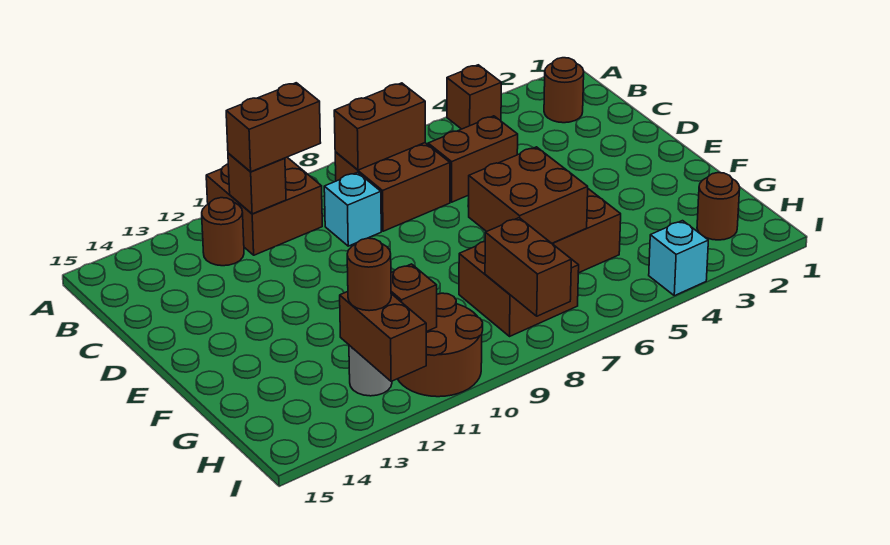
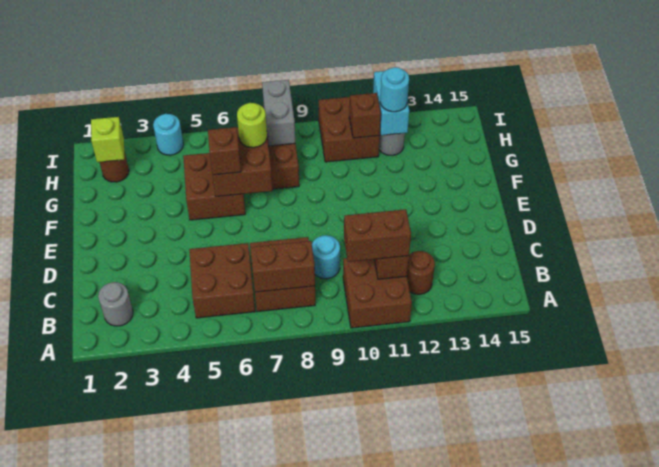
brown brick A4 level 1 -> brown brick F6 level 3
brown round brick B2 level 1 -> grey round brick B2 level 1
brown brick C5:C6 level 1 -> brown brick B5:C6 level 1
cyan brick C9 level 1 -> cyan round brick C9 level 1
none -> lime round brick G7 level 3
none -> lime brick H2 level 2
brown brick H8:I8 level 2 -> grey brick H8:I8 level 2
brown round brick H10:I11 level 1 -> brown brick H10:I11 level 1
brown brick H12:I12 level 2 -> cyan brick H12:I12 level 2
brown round brick H12 level 3 -> cyan round brick H12 level 3
cyan brick I4 level 1 -> cyan round brick I4 level 1

